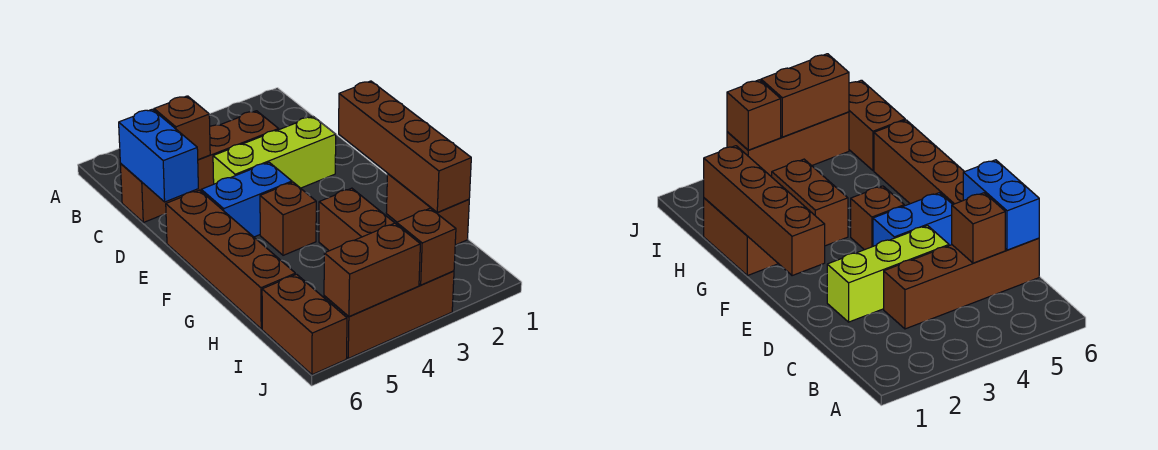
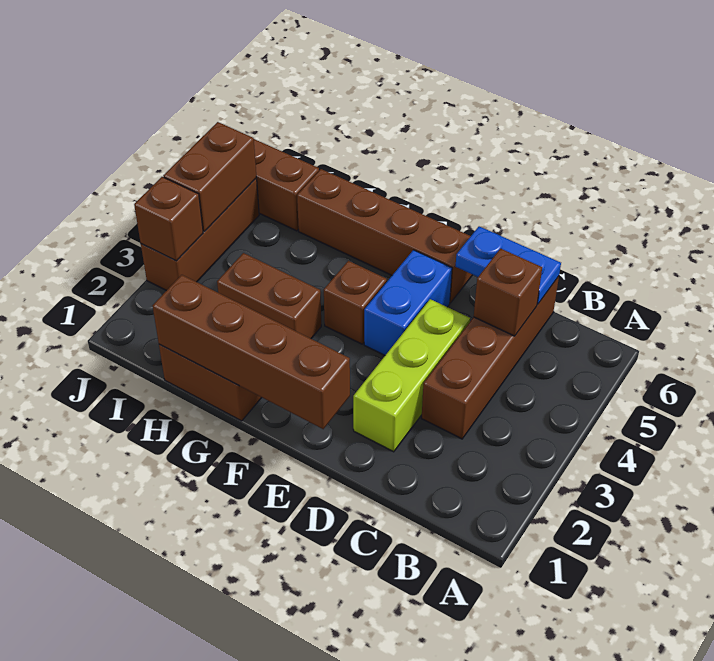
blue brick C6:D6 level 2 -> blue plate C6:D6 level 2

